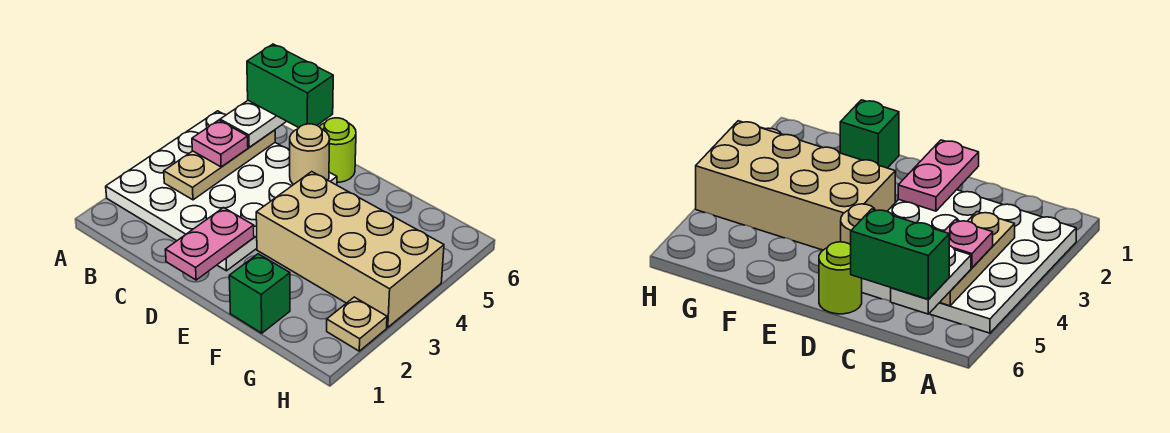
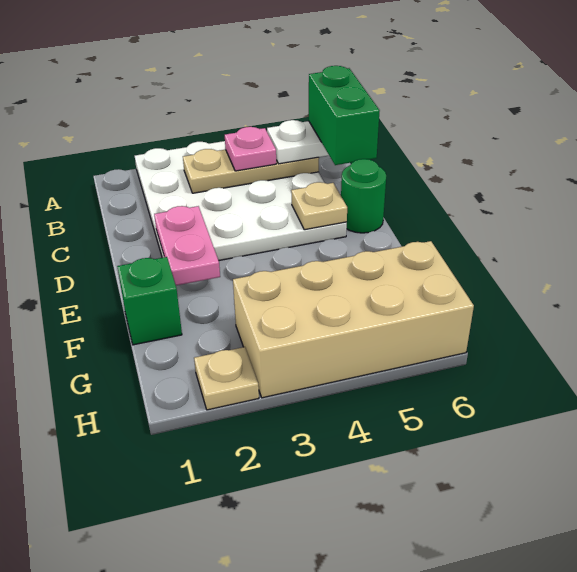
pink plate D1:D2 level 2 -> pink plate D2:E2 level 2
tan round brick D5 level 2 -> tan plate D5 level 2
lime round brick D6 level 1 -> green round brick D6 level 1
tan brick E3:H4 level 1 -> tan brick G3:H6 level 1

